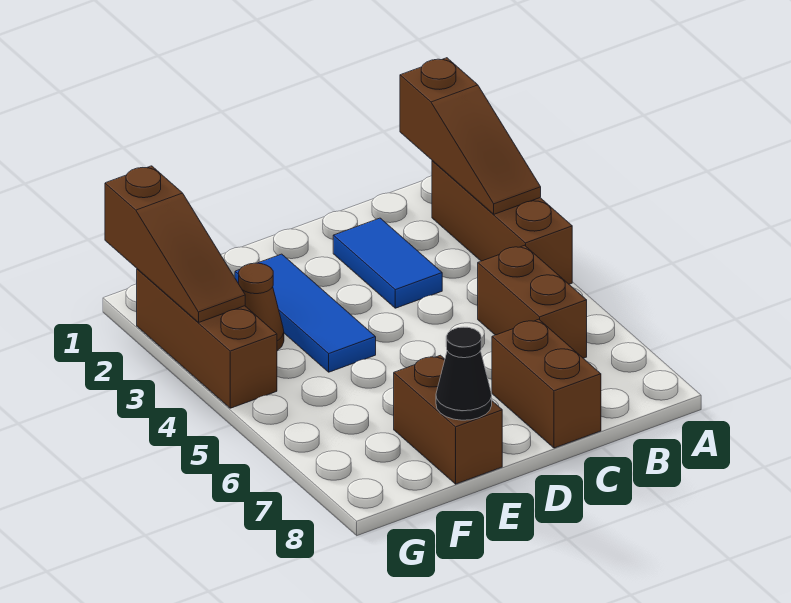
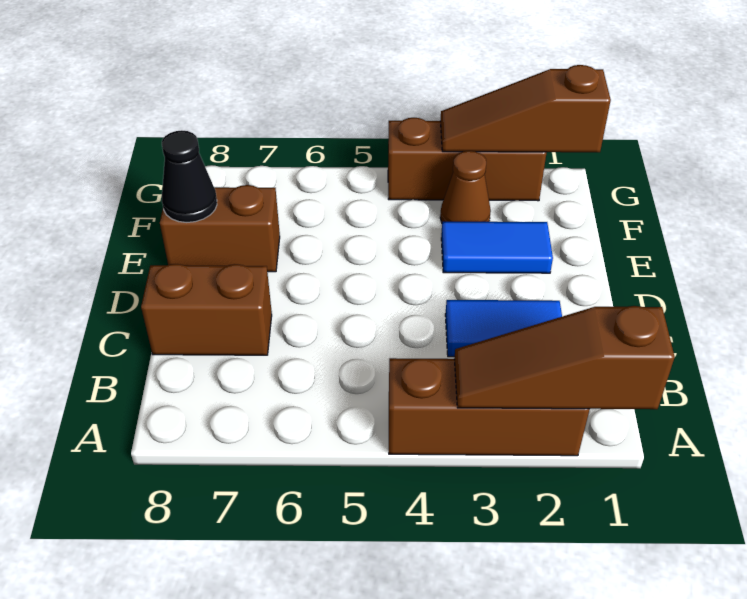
brown brick B5:B6 level 1 -> none
blue tile E2:E4 level 1 -> blue tile E2:E3 level 1

